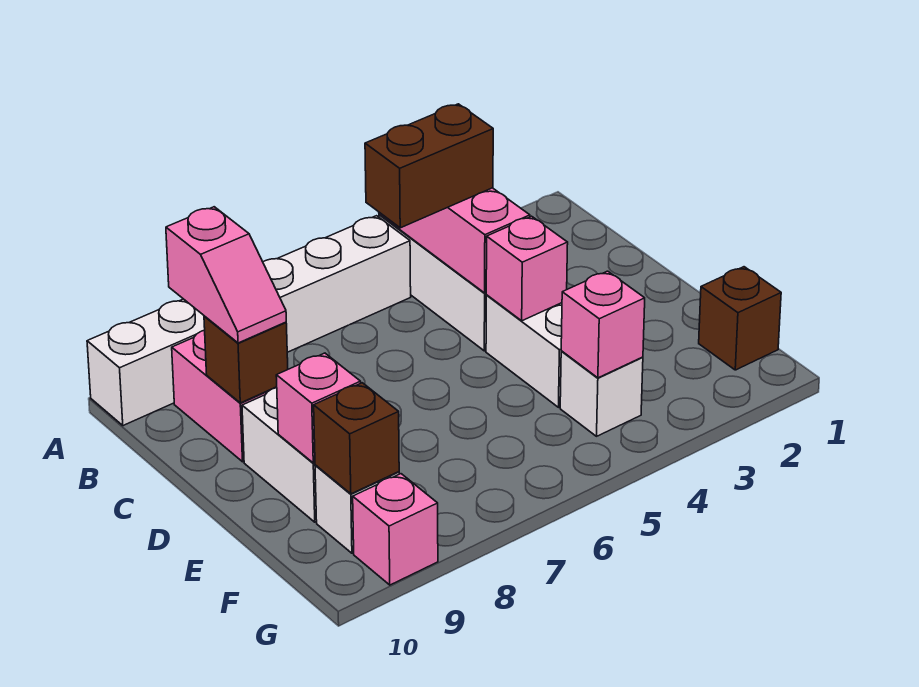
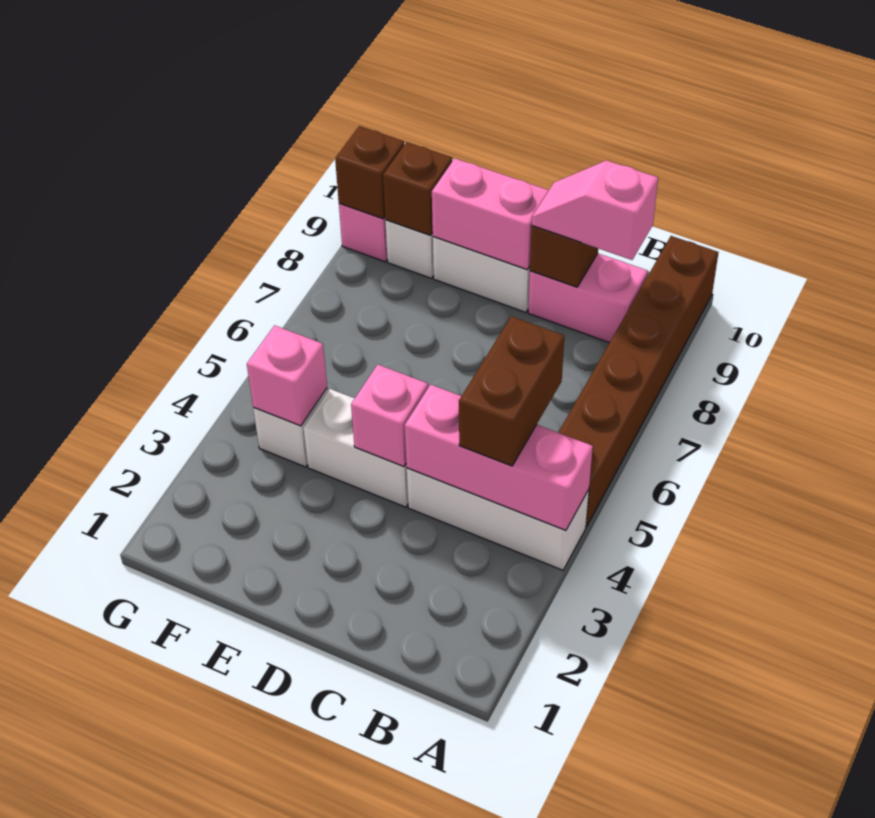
white brick A5:A10 level 1 -> brown brick A5:A10 level 1
pink brick E9 level 2 -> pink brick D9:E9 level 2
brown brick F1 level 1 -> brown brick G9 level 2

